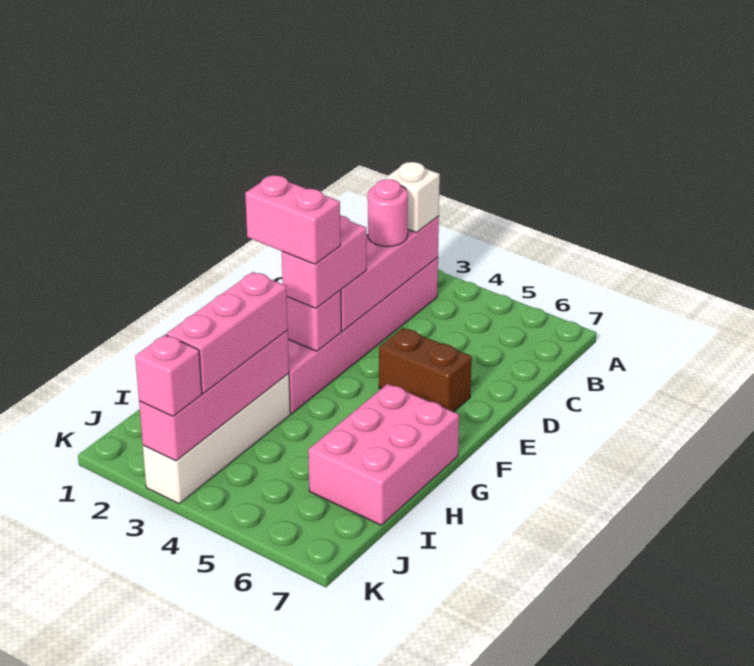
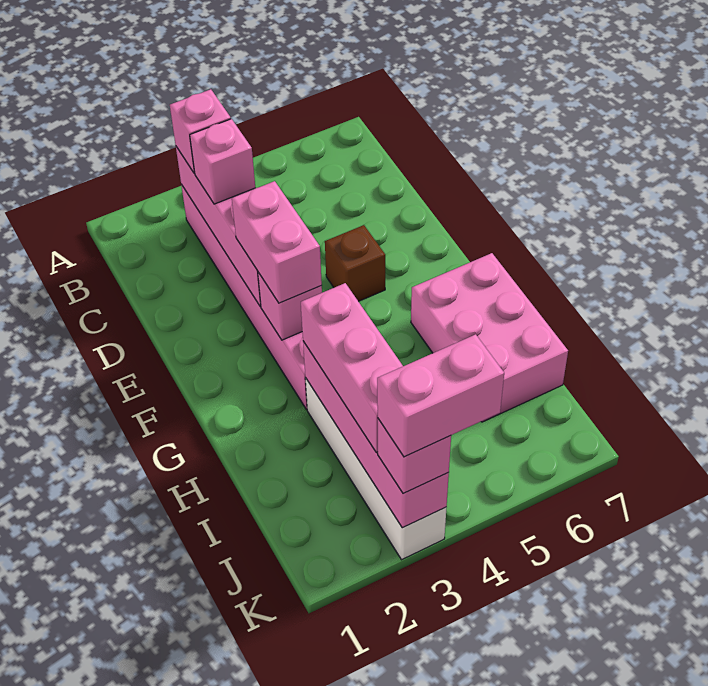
white brick B3 level 3 -> pink brick B3 level 3
pink round brick C3 level 3 -> pink brick C3 level 3
brown brick E5:E6 level 1 -> brown brick E5 level 1
pink brick F2:F3 level 4 -> pink brick K3:K4 level 4

